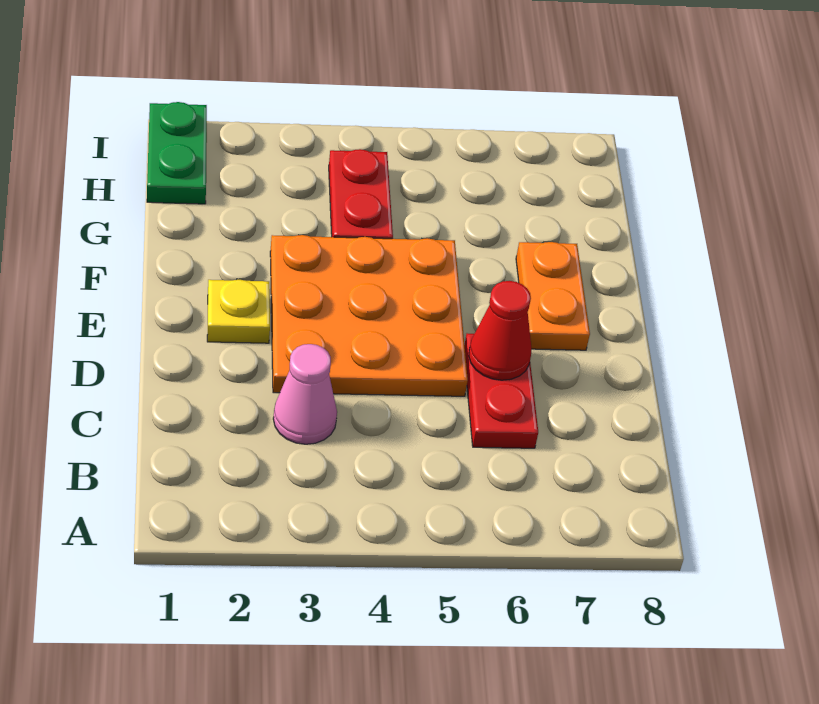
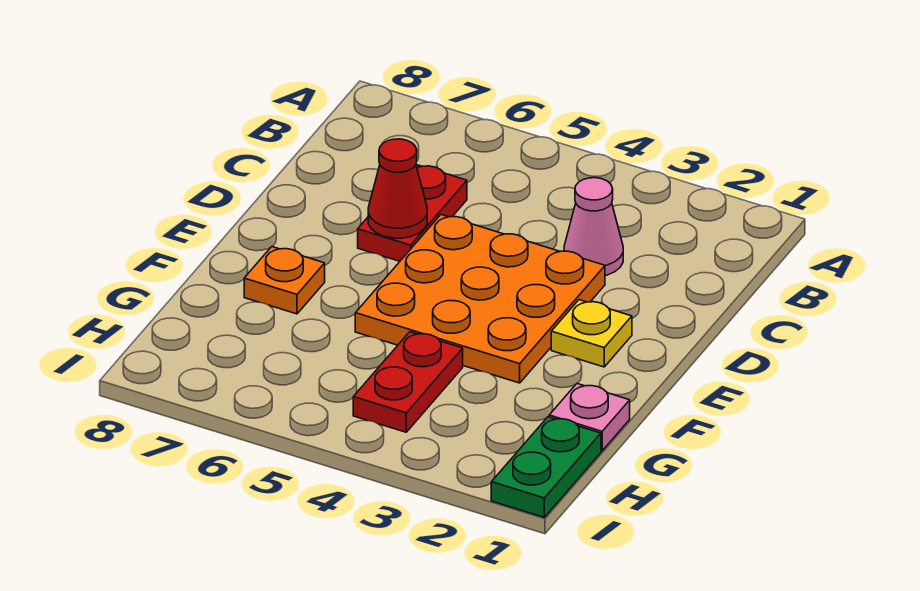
orange plate E7:F7 level 1 -> orange plate F7 level 1
none -> pink plate G1 level 1

